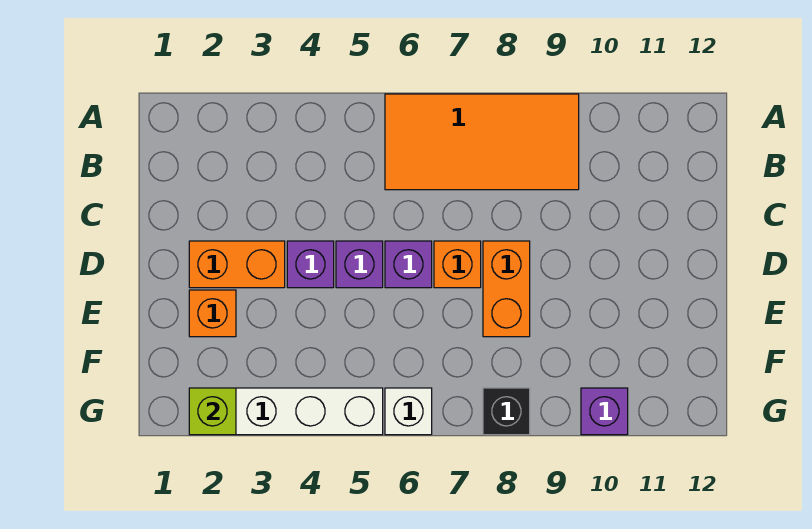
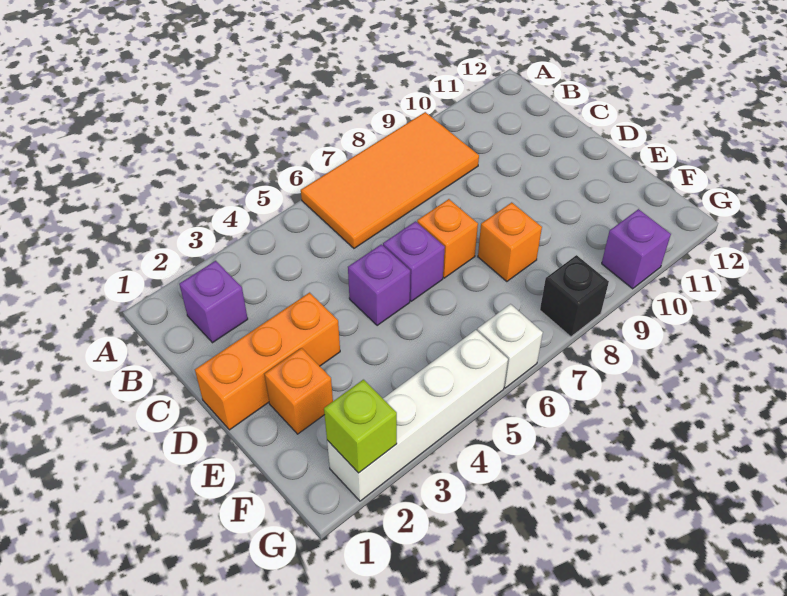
orange brick D2:D3 level 1 -> orange brick D1:D3 level 1
purple brick D4 level 1 -> purple brick B2 level 1
orange brick D8:E8 level 1 -> orange brick E8 level 1

